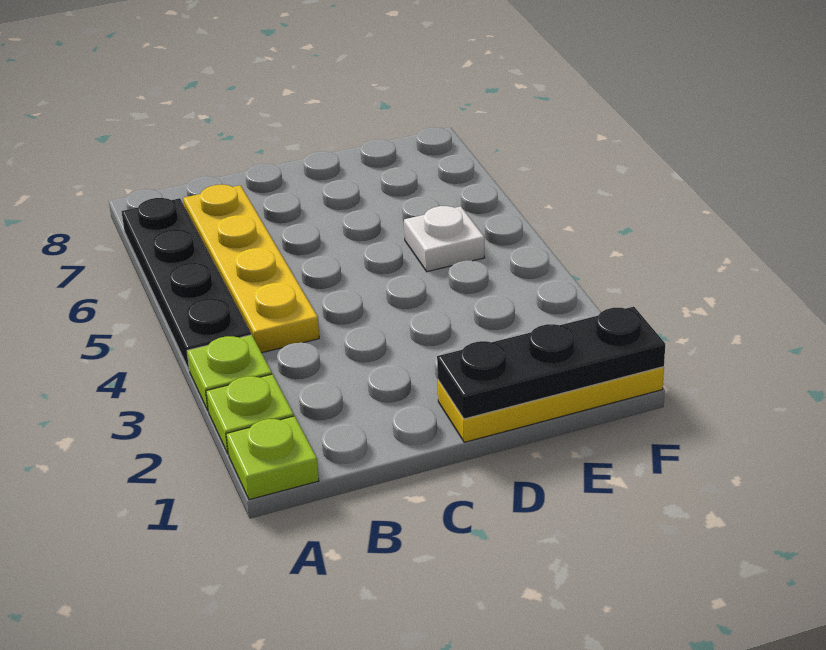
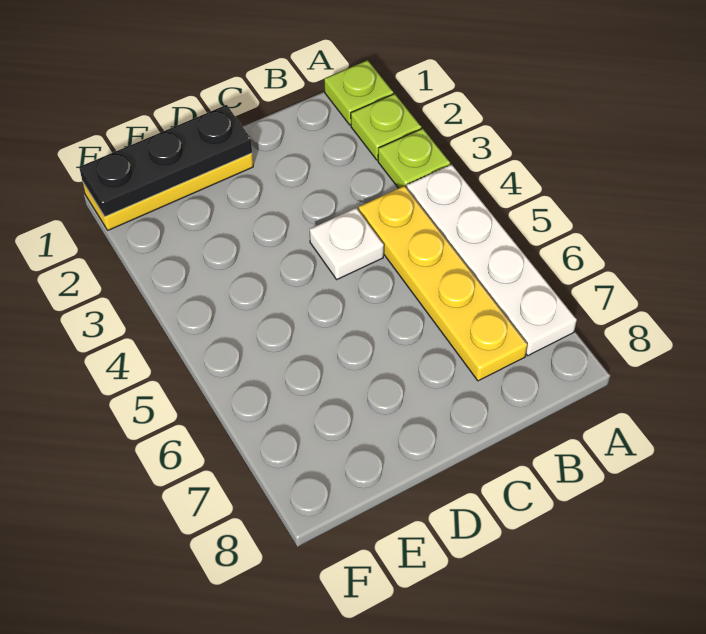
black plate A4:A7 level 1 -> white plate A4:A7 level 1
white plate E5 level 1 -> white plate C4 level 1

